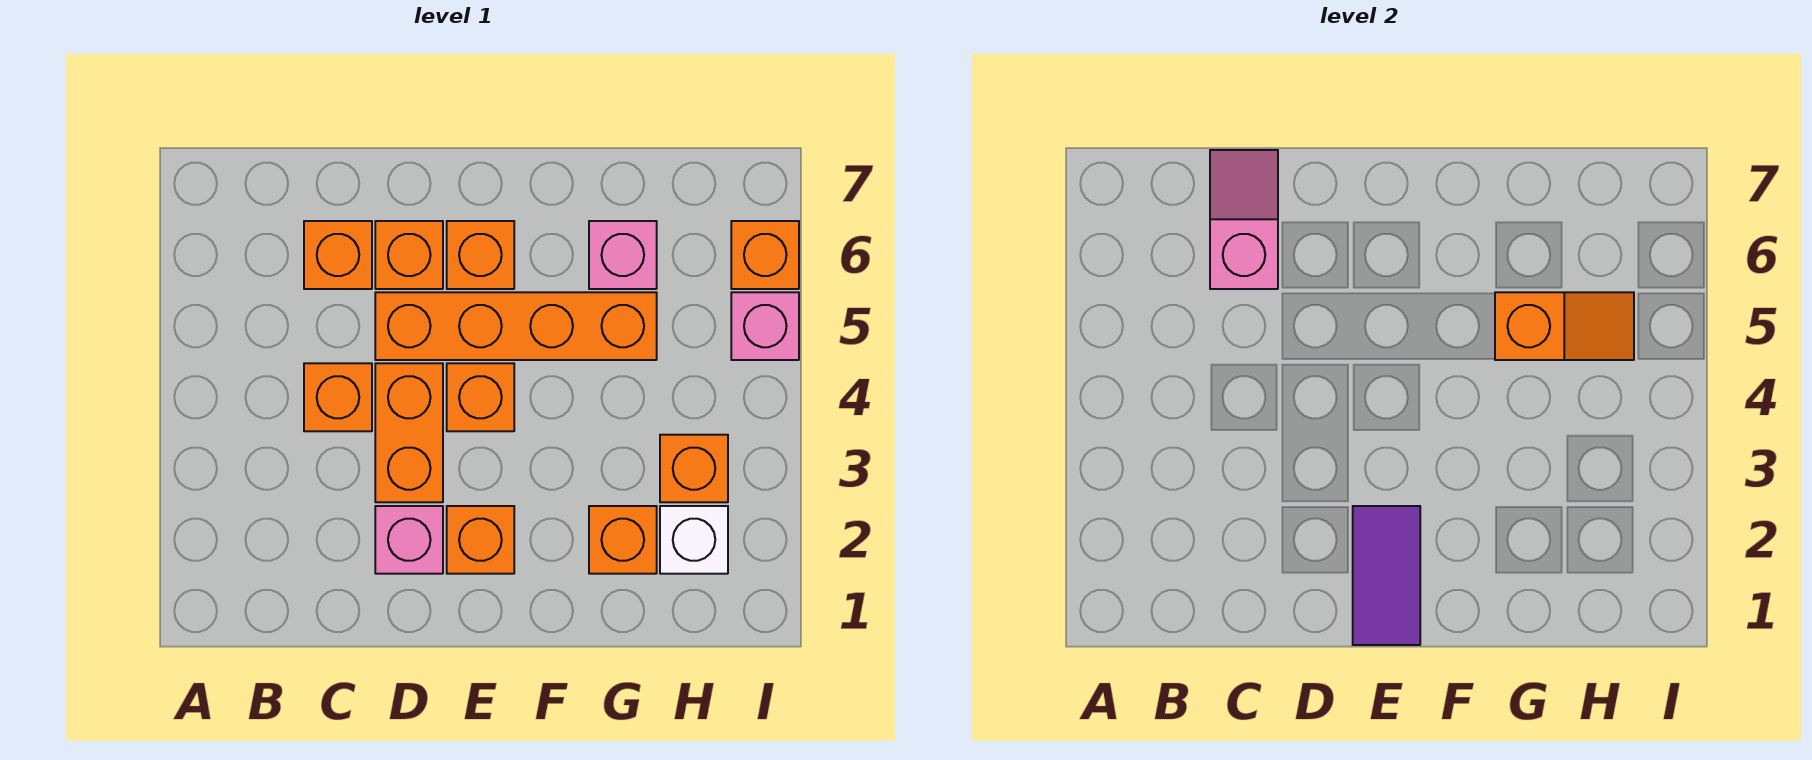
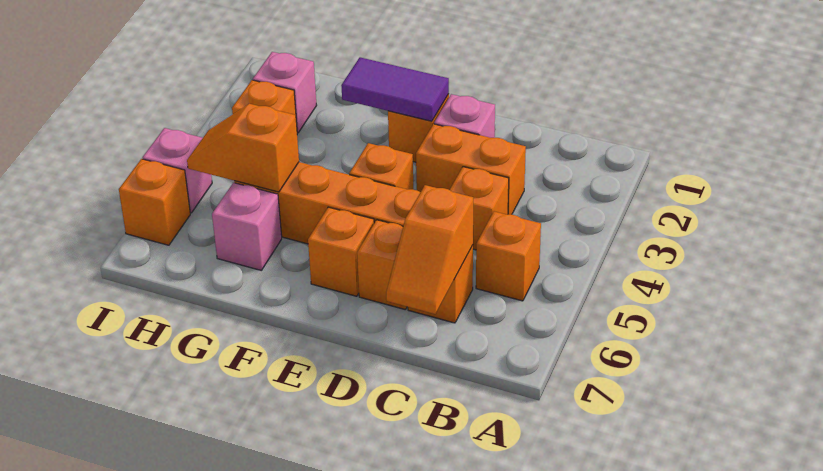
pink slope C6:C7 level 2 top 6 -> orange slope C6:C7 level 2 top 6
orange brick D3:D4 level 1 -> orange brick C3:D3 level 1
purple tile E1:E2 level 2 -> purple tile E2:F2 level 2
orange brick G2 level 1 -> orange brick B5 level 1
white brick H2 level 1 -> pink brick H2 level 1

